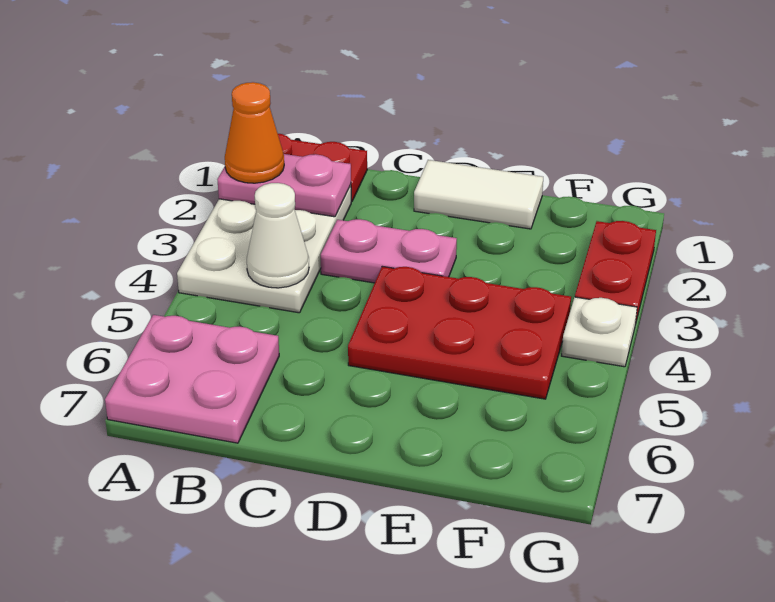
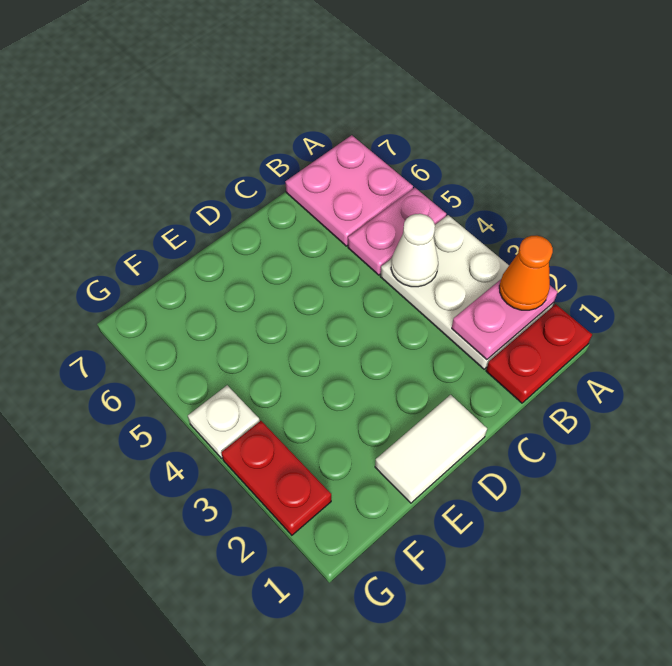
pink plate C3:D3 level 1 -> pink plate A5:B5 level 1
red plate D4:F5 level 1 -> none

